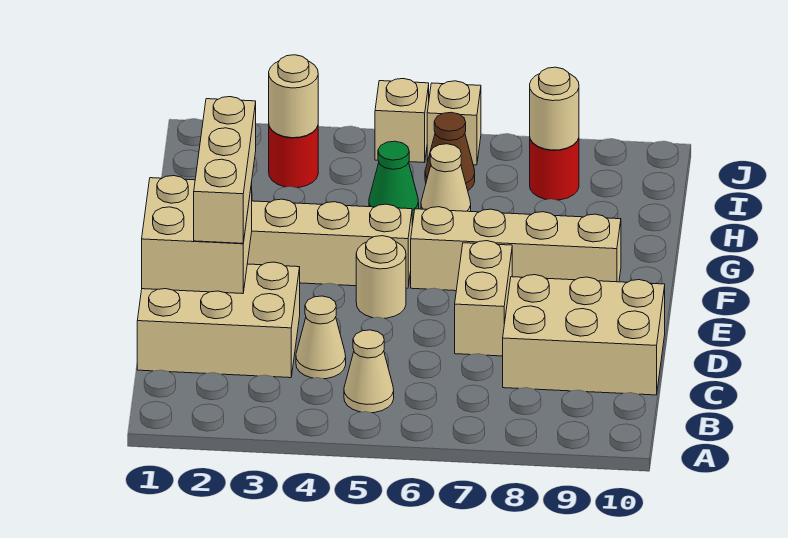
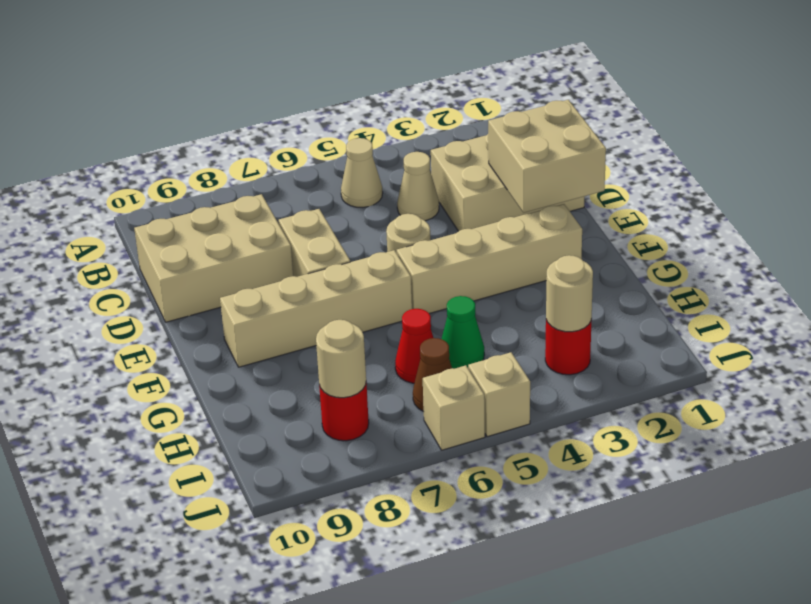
tan brick D2:F2 level 3 -> none
tan cone H6 level 1 -> red cone H6 level 1

